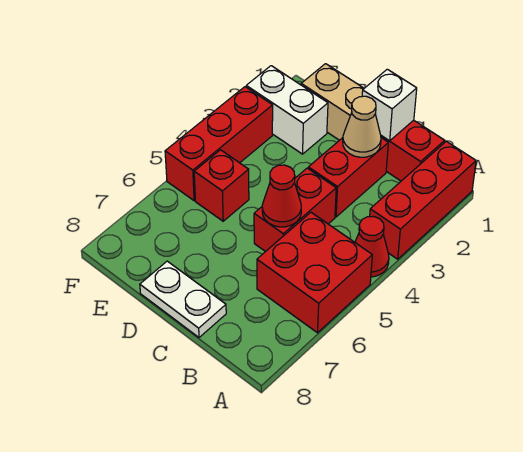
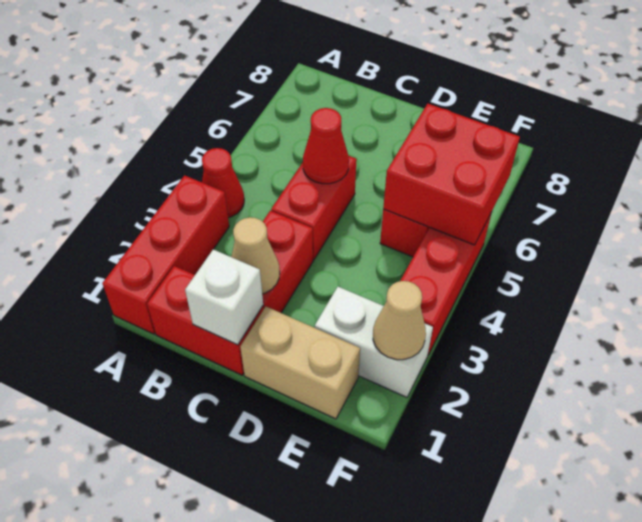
red brick A5:B6 level 1 -> red brick E5:F6 level 2
white plate C8:D8 level 1 -> none
none -> tan cone F2 level 2

